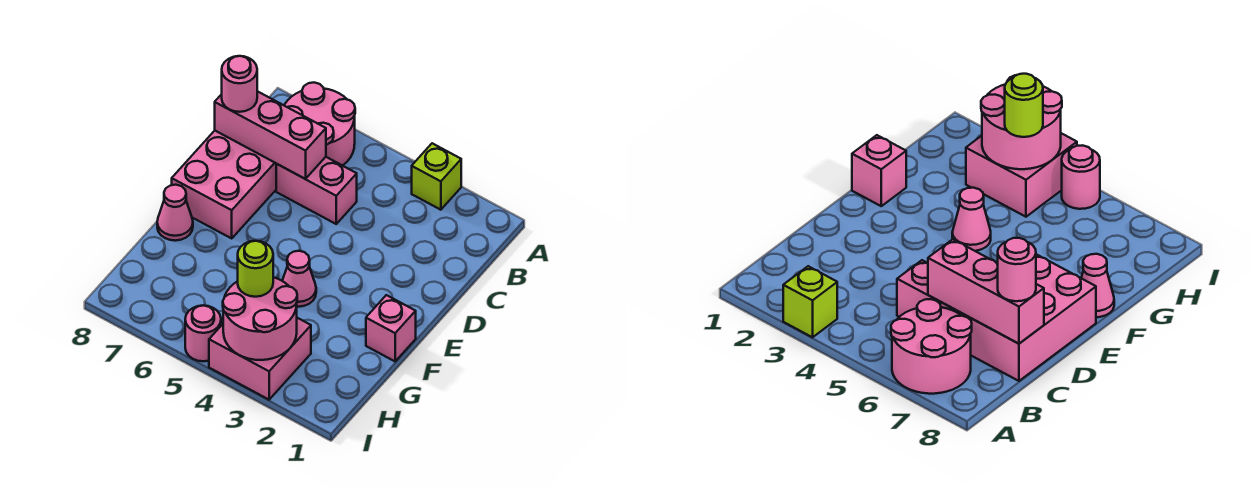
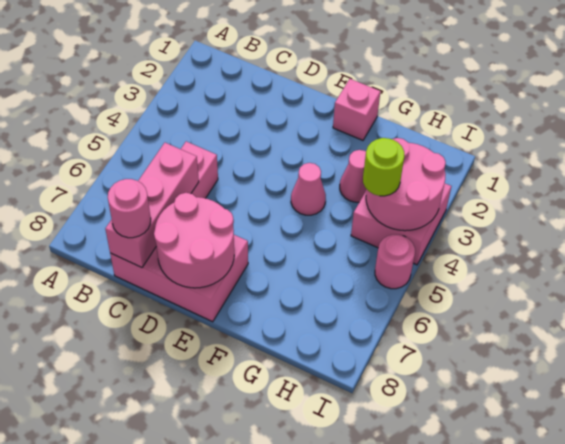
lime brick A3 level 1 -> none
pink round brick A6:B7 level 1 -> pink round brick D7:E8 level 2
pink cone F8 level 1 -> pink cone G3 level 1

